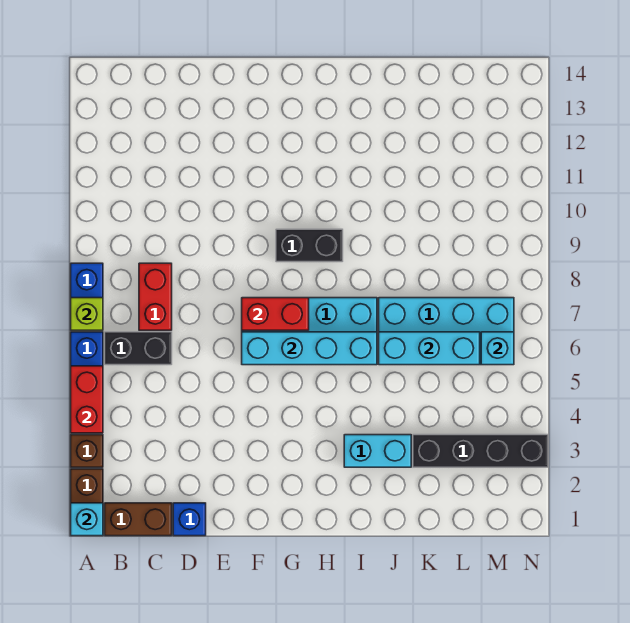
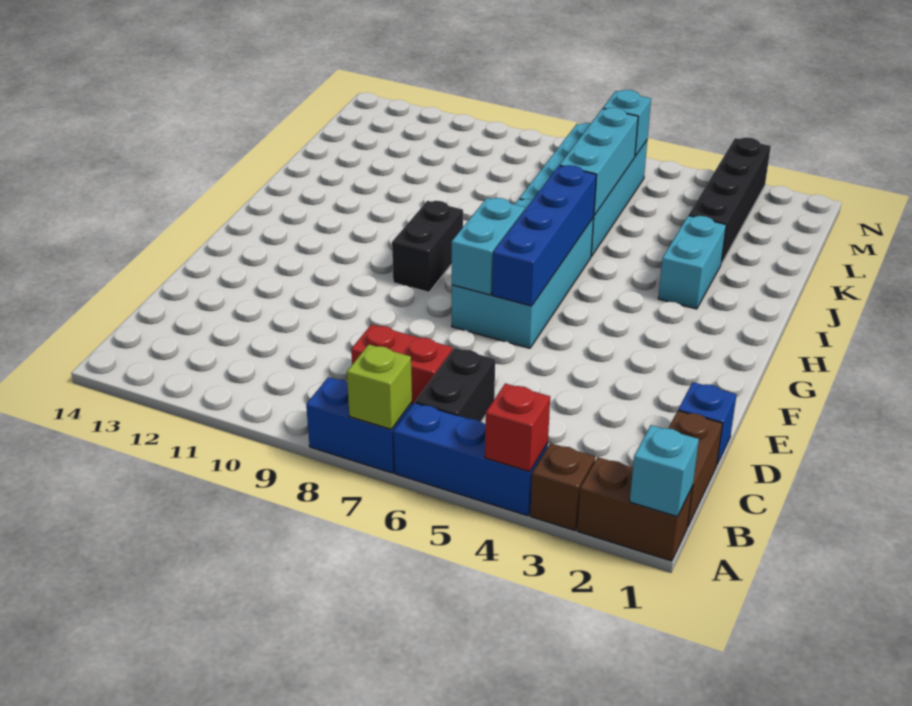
red brick A4:A5 level 2 -> red brick A4 level 2
cyan brick F6:I6 level 2 -> blue brick F6:I6 level 2
red brick F7:G7 level 2 -> cyan brick F7:G7 level 2

